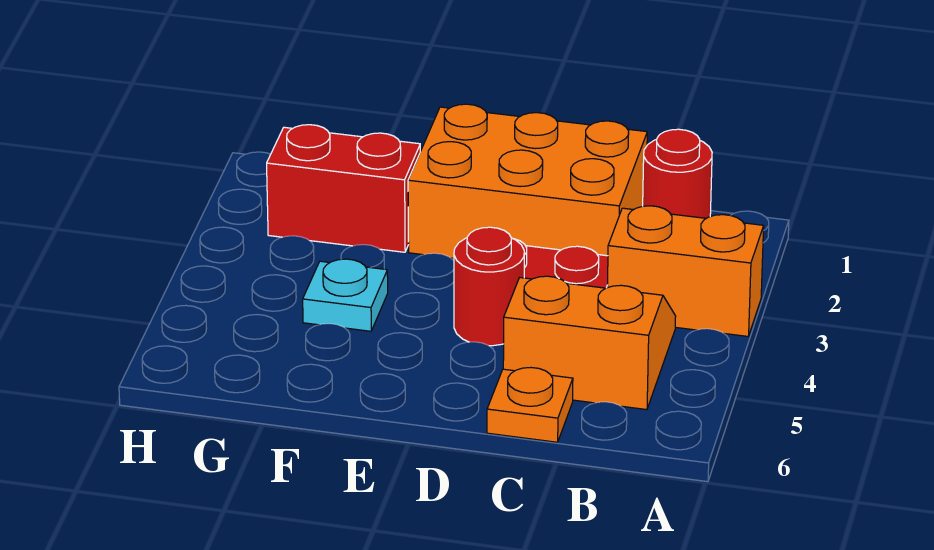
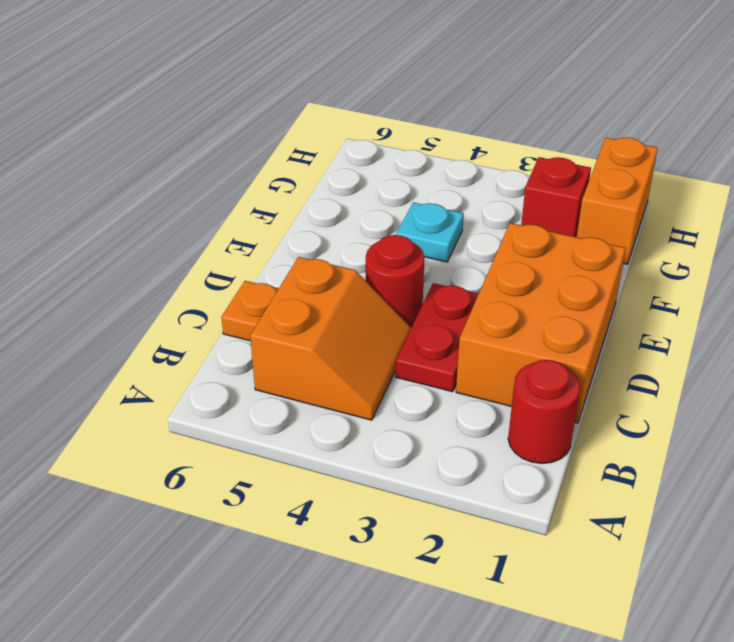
orange brick A3:B3 level 1 -> orange brick G1:H1 level 1
red brick F2:G2 level 1 -> red brick G2 level 1

